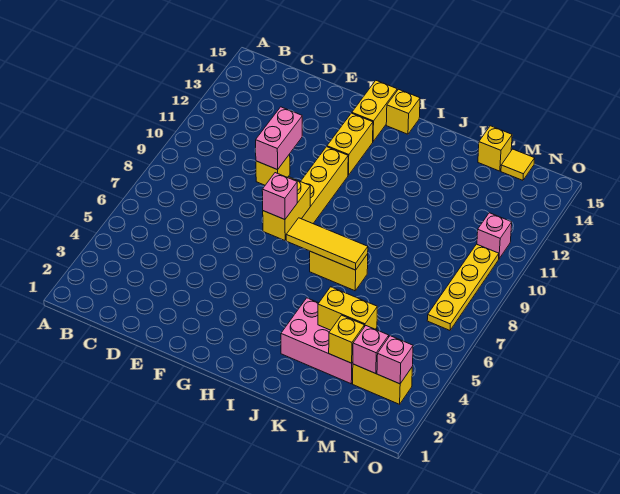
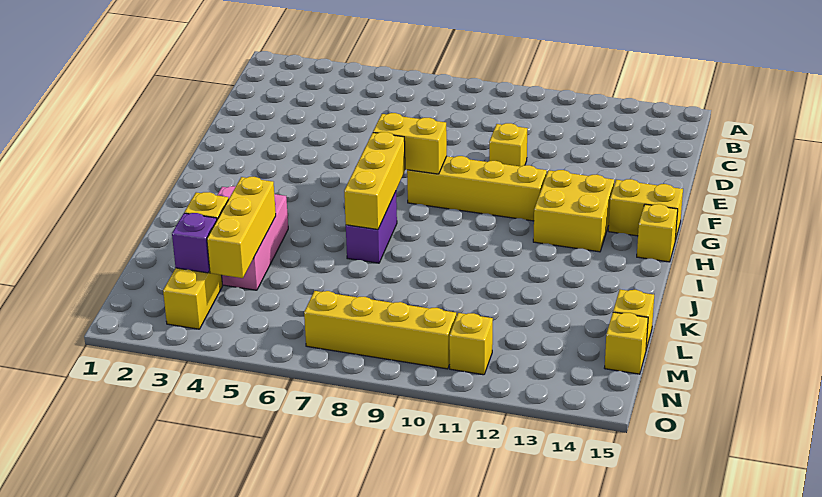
pink brick E10:E11 level 2 -> none
pink brick G7 level 3 -> none
yellow brick G12:G13 level 1 -> yellow brick G12:H13 level 1
yellow tile H7:J7 level 2 -> yellow brick H7:J7 level 2
yellow brick I7:J7 level 1 -> purple brick I7:J7 level 1
yellow brick K4:L4 level 2 -> yellow brick K4:M4 level 2
pink brick M3 level 2 -> purple brick M3 level 2
yellow tile M15 level 1 -> yellow brick M15 level 1
pink brick N3 level 2 -> none
yellow plate N7:N10 level 1 -> yellow brick N7:N10 level 1
pink brick N11 level 1 -> yellow brick N11 level 1

